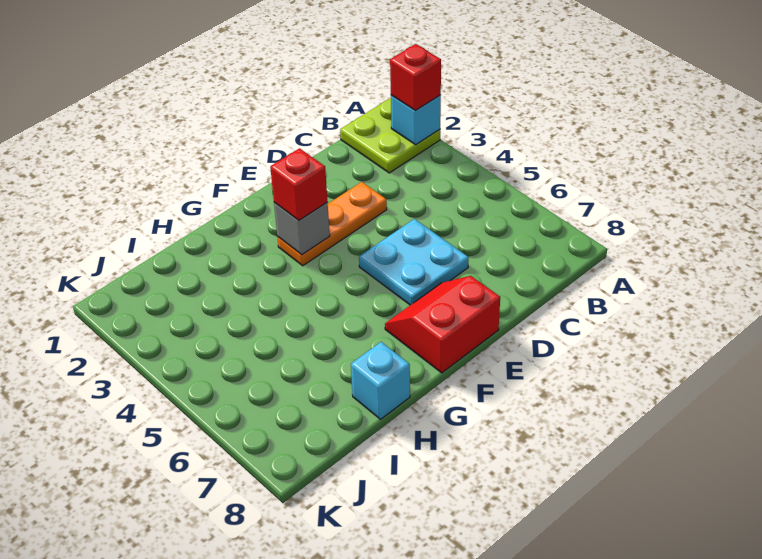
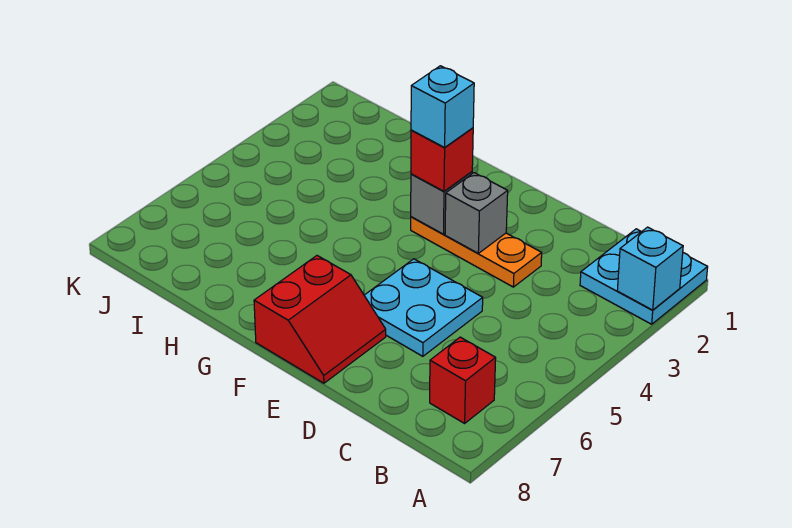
lime plate A1:B2 level 1 -> cyan plate A1:B2 level 1
red brick A2 level 3 -> red brick B7 level 1
none -> grey brick E3 level 2
red slope E7:F8 level 1 top 8 -> red slope E7:F8 level 1 top F
cyan brick H8 level 1 -> cyan brick F3 level 4

